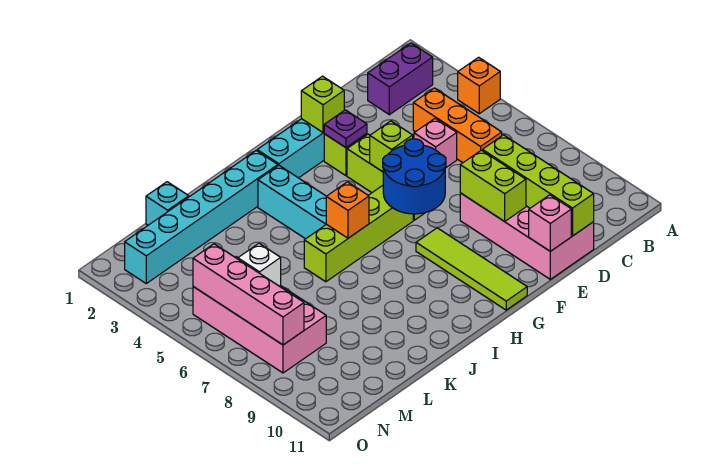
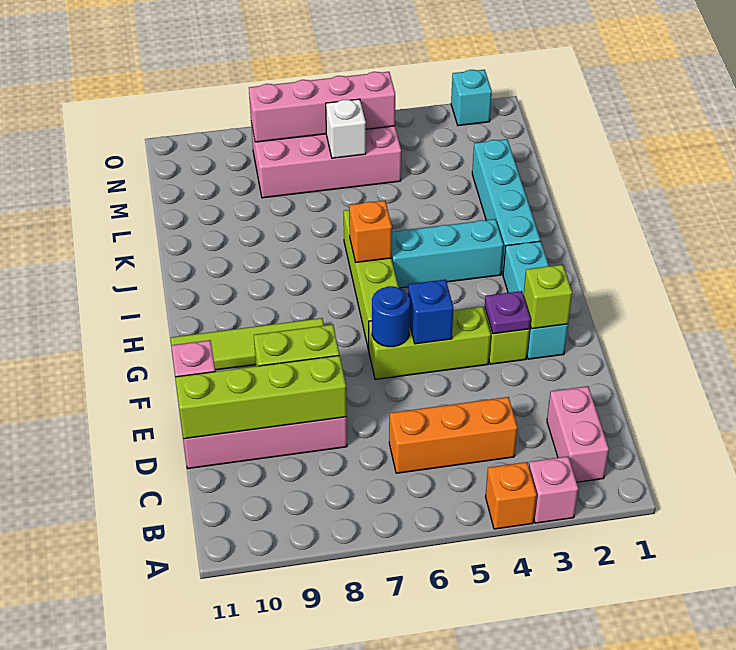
purple brick B2:C2 level 1 -> pink brick B2:C2 level 1
pink brick D5 level 1 -> pink brick A3 level 1
lime brick F5 level 2 -> blue brick F5 level 2
blue round brick F6:G7 level 2 -> blue round brick F6 level 2
cyan brick I2:N2 level 1 -> cyan brick I2:L2 level 1
cyan brick L1 level 1 -> cyan brick O2 level 1

